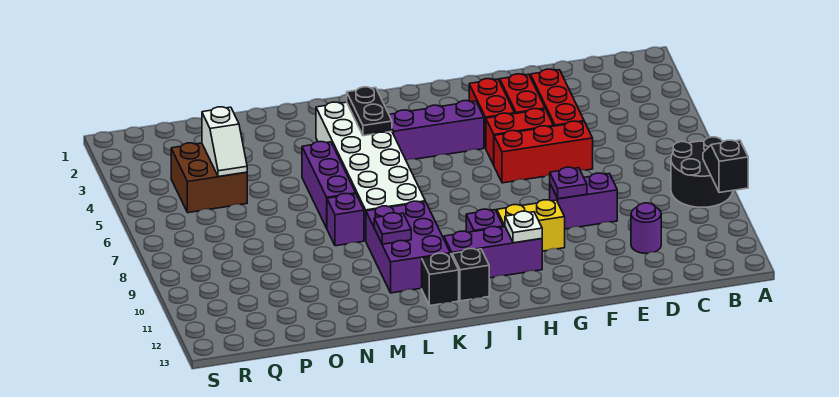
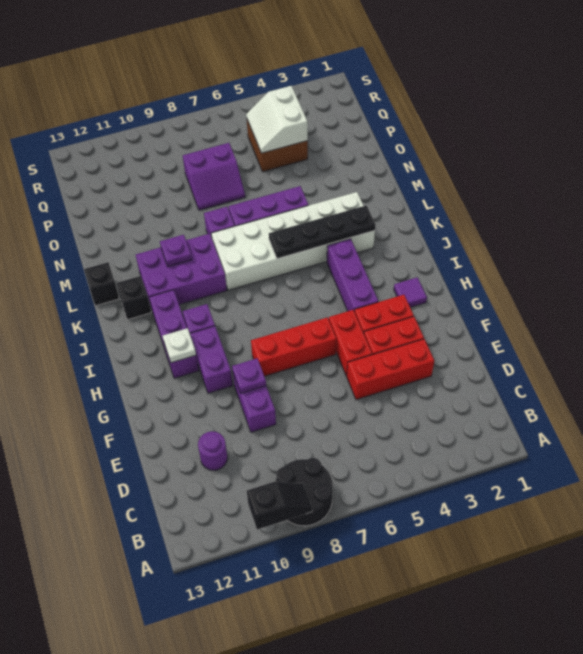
red brick E6:G6 level 1 -> red brick G6:G8 level 1
yellow brick G10:H10 level 1 -> purple brick G10:H10 level 1
none -> purple tile H2 level 1
black brick J12 level 1 -> black brick L13 level 1
black plate K3:K4 level 2 -> black plate K3:K6 level 2
none -> purple slope O7:P8 level 1 top P
white slope P4:P5 level 2 top 4 -> white slope P4:Q5 level 2 top 4

